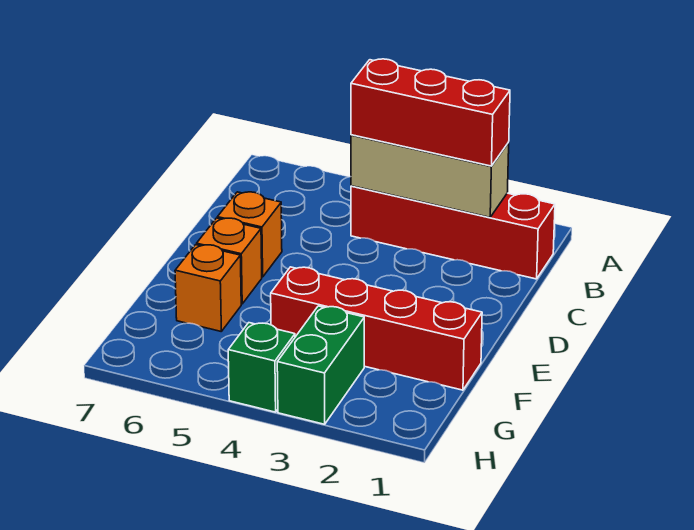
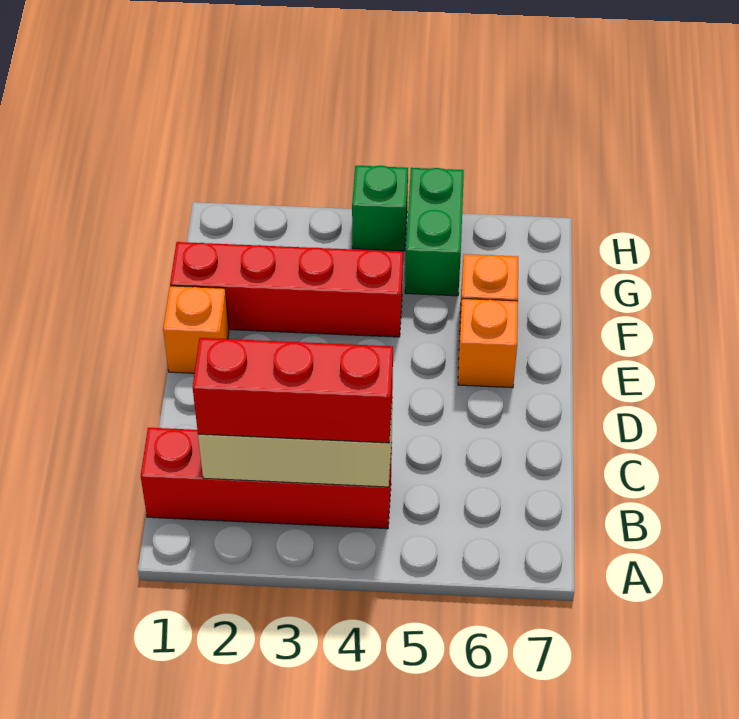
orange brick D6 level 1 -> orange brick E1 level 1
green brick G3:H3 level 1 -> green brick G5:H5 level 1

